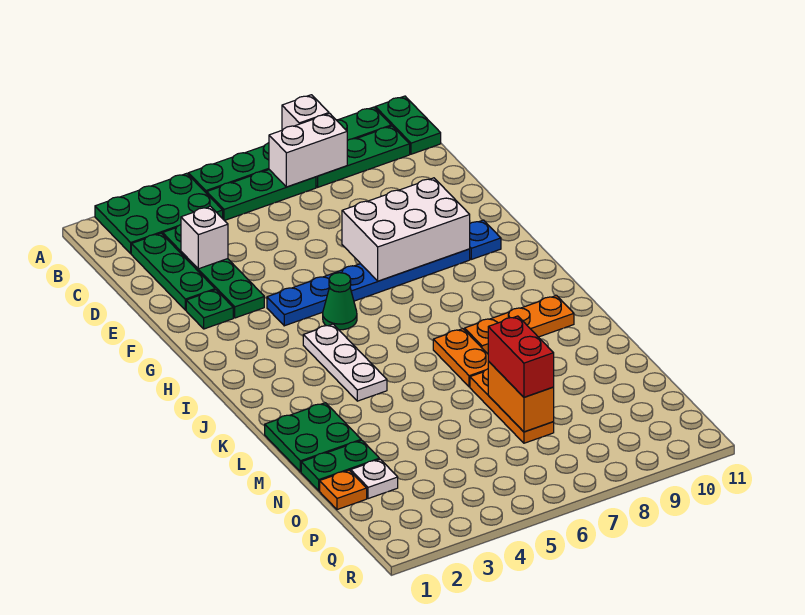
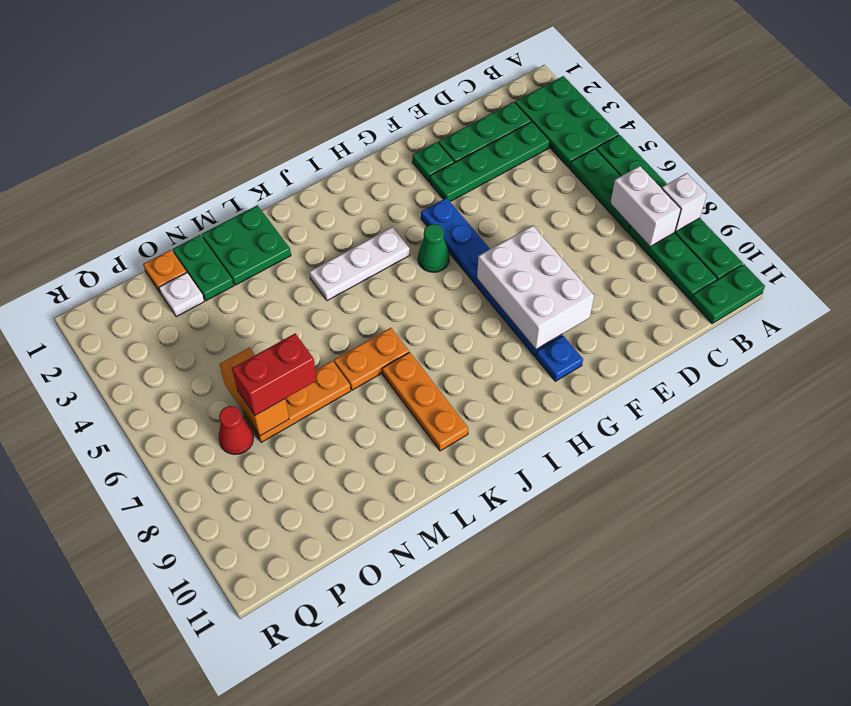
white brick D3 level 2 -> none
orange brick N7:O7 level 2 -> orange brick O6:O7 level 2
none -> red cone P7 level 1

